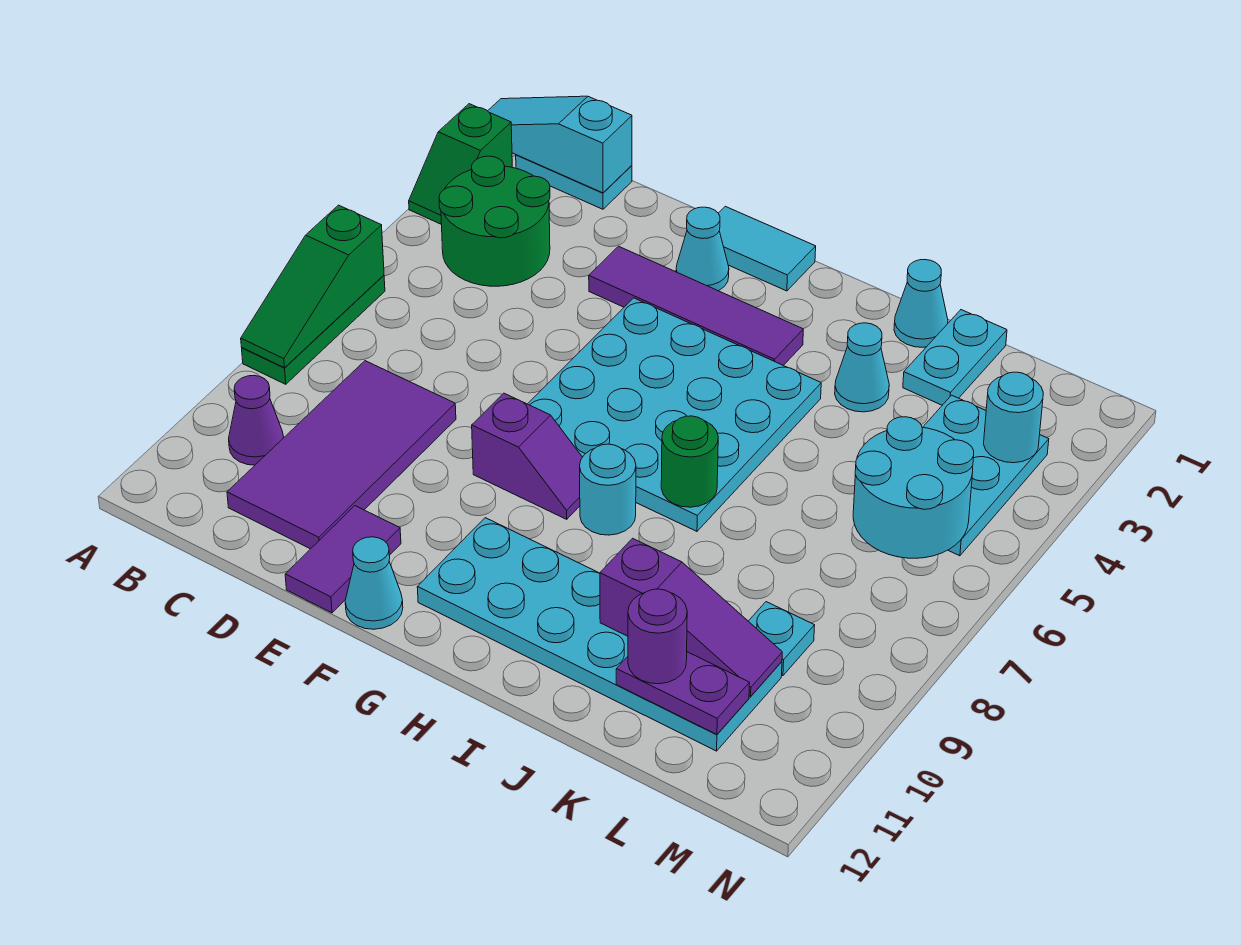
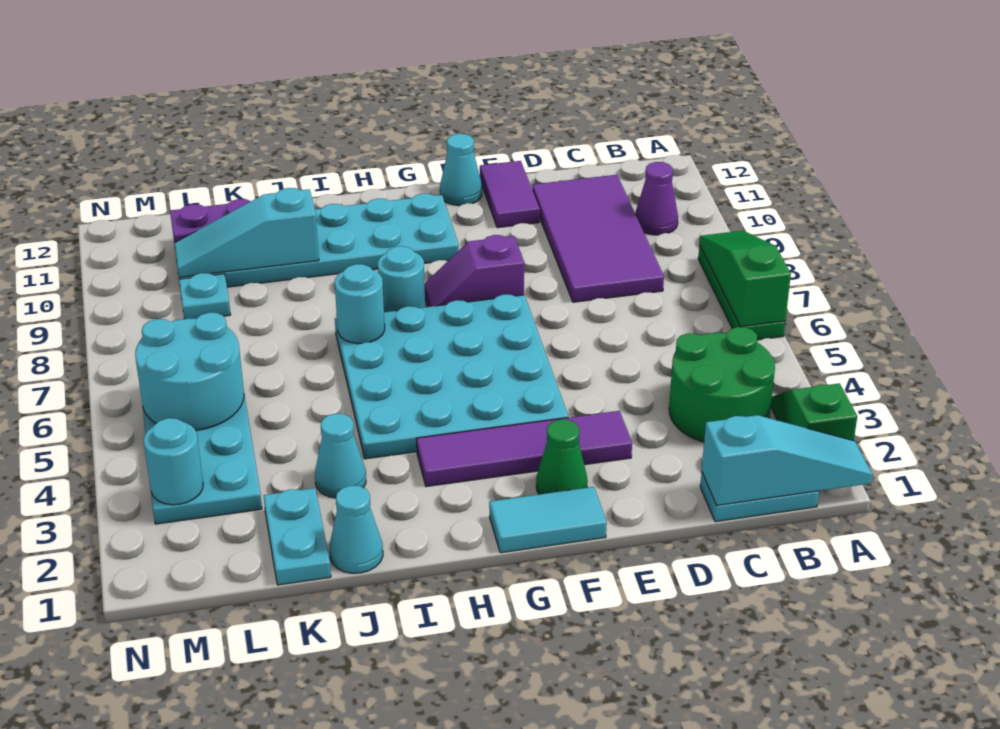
cyan cone F2 level 1 -> green cone F2 level 1
green round brick I7 level 2 -> cyan round brick I7 level 2
purple slope J10:L10 level 2 top J -> cyan slope J10:L10 level 2 top J
purple round brick K11 level 3 -> none

